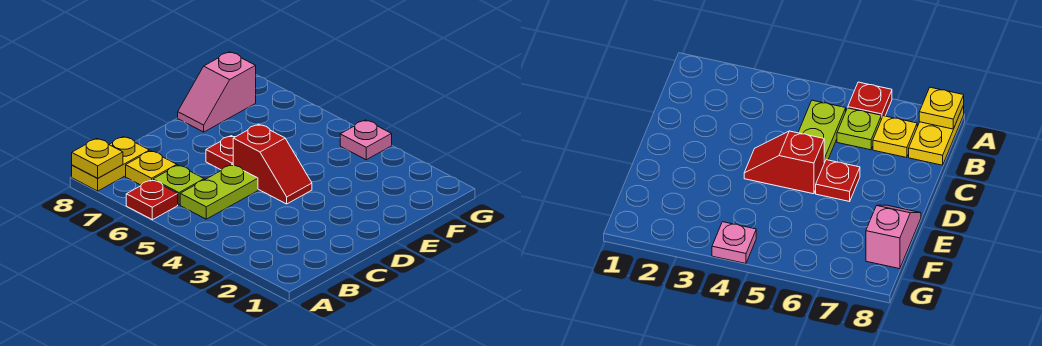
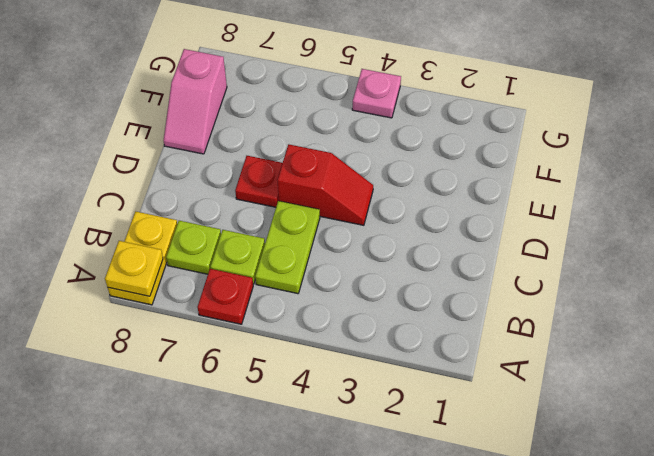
yellow plate B7 level 1 -> lime plate B7 level 1

